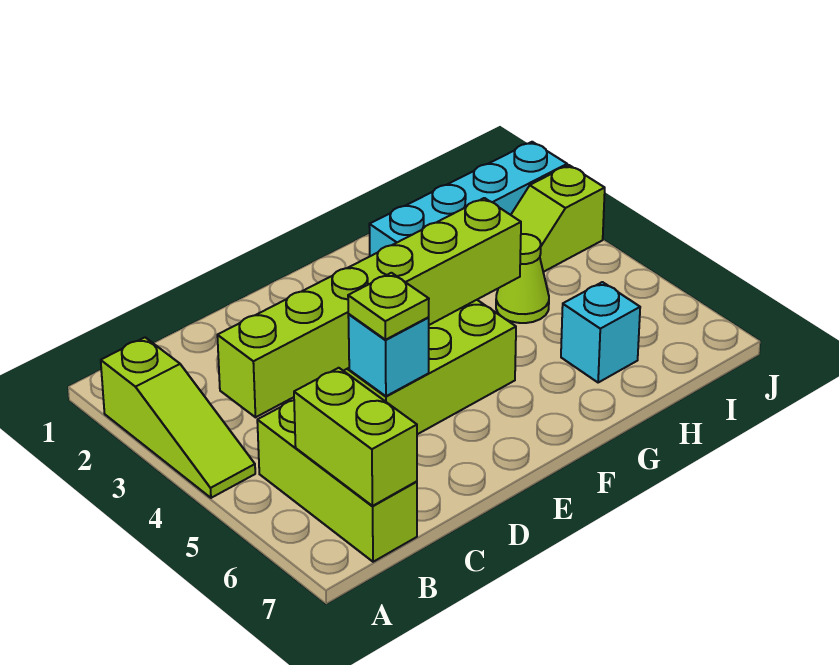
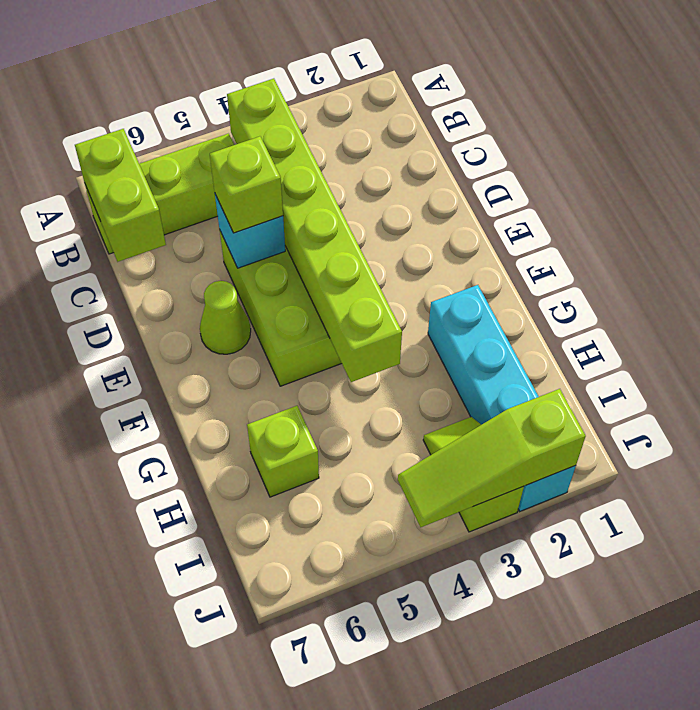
lime slope A2:A4 level 1 top 2 -> lime slope J2:J4 level 2 top 2
lime brick B6:B7 level 2 -> lime brick B7:C7 level 2
lime plate D5 level 3 -> lime brick D5 level 3
lime cone H4 level 1 -> lime cone E6 level 1
cyan brick H6 level 1 -> lime brick H6 level 1

